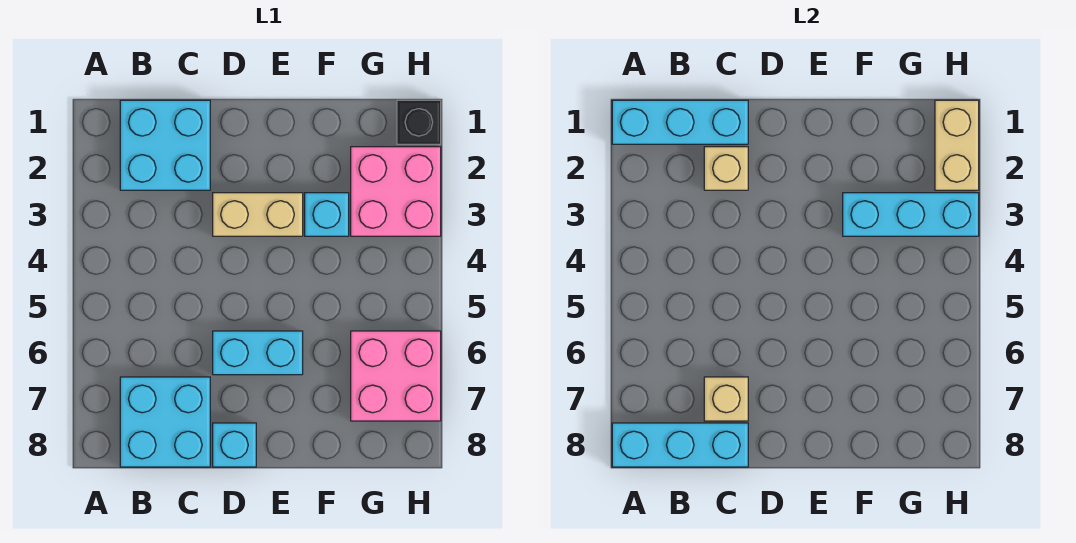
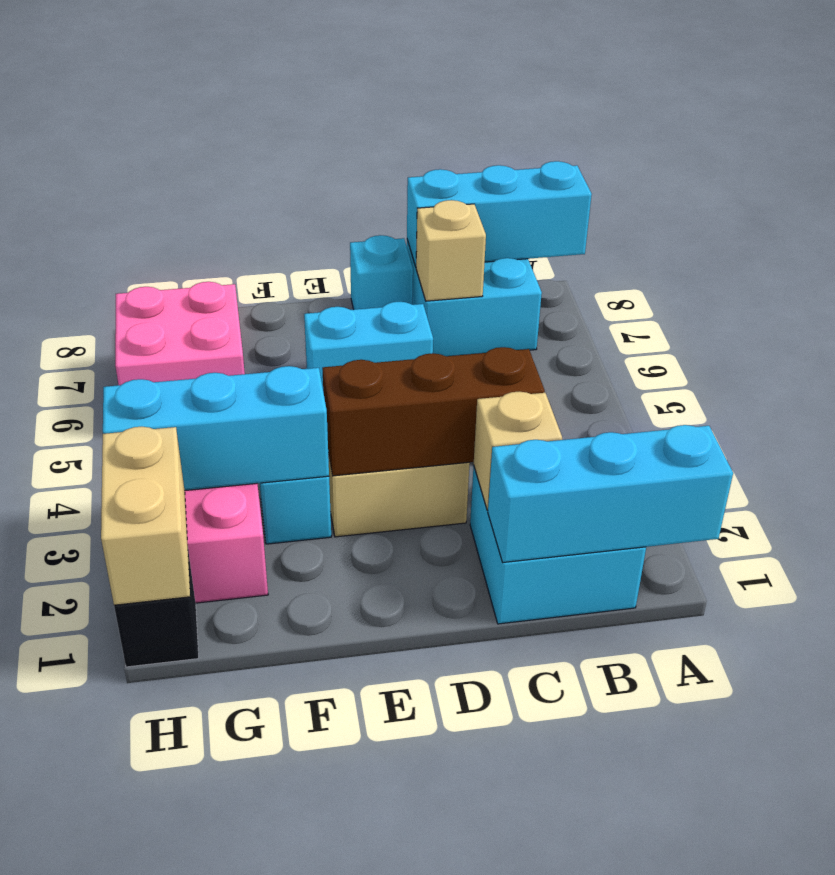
none -> brown brick C3:E3 level 2

